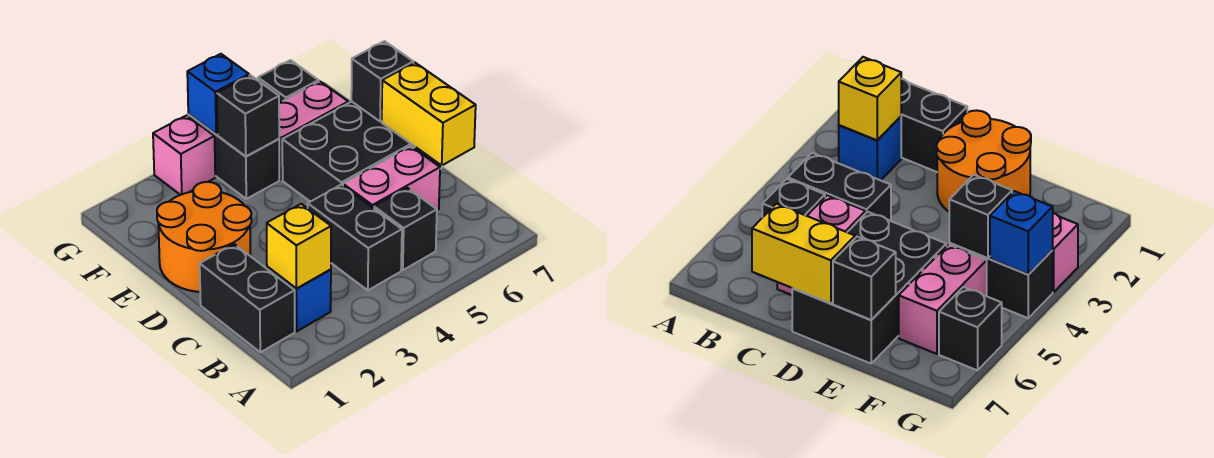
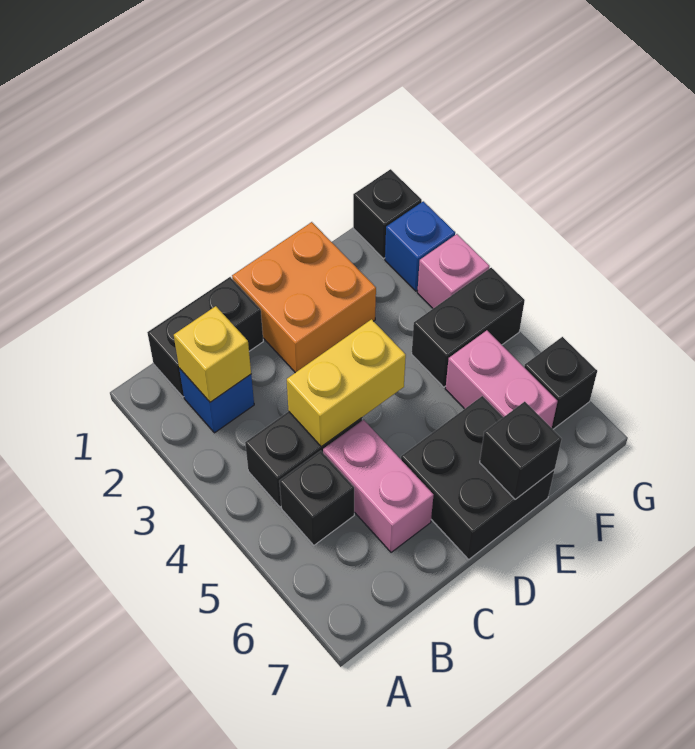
yellow brick C7:D7 level 2 -> yellow brick C4:D4 level 2
orange round brick D1:E2 level 1 -> orange brick D1:E2 level 1
black brick D5:E7 level 1 -> black brick D6:E7 level 1
black brick F4 level 2 -> black brick G1 level 1
blue brick G4 level 2 -> blue brick G2 level 1

